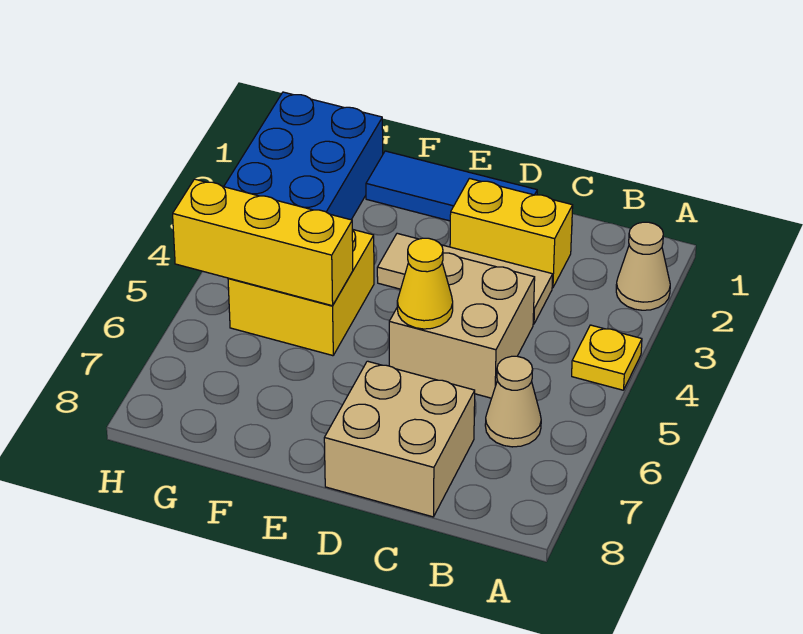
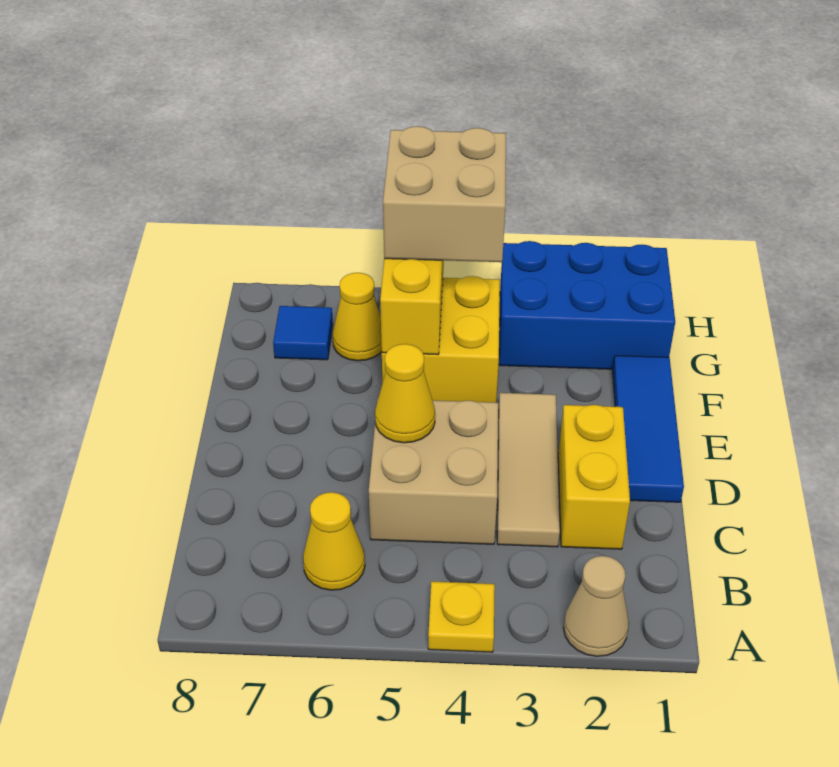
tan cone B6 level 1 -> yellow cone B6 level 1
tan brick C7:D8 level 1 -> tan brick G4:H5 level 3
none -> yellow cone G6 level 1
none -> blue tile G7 level 1

